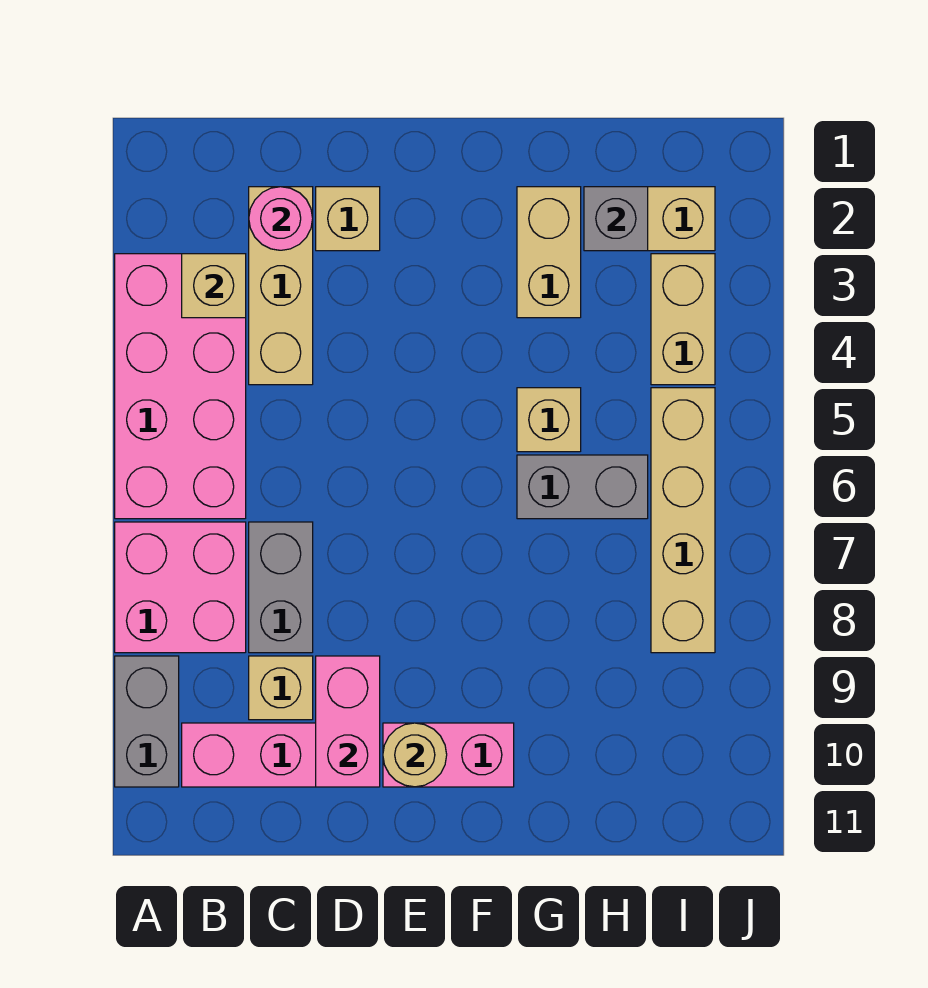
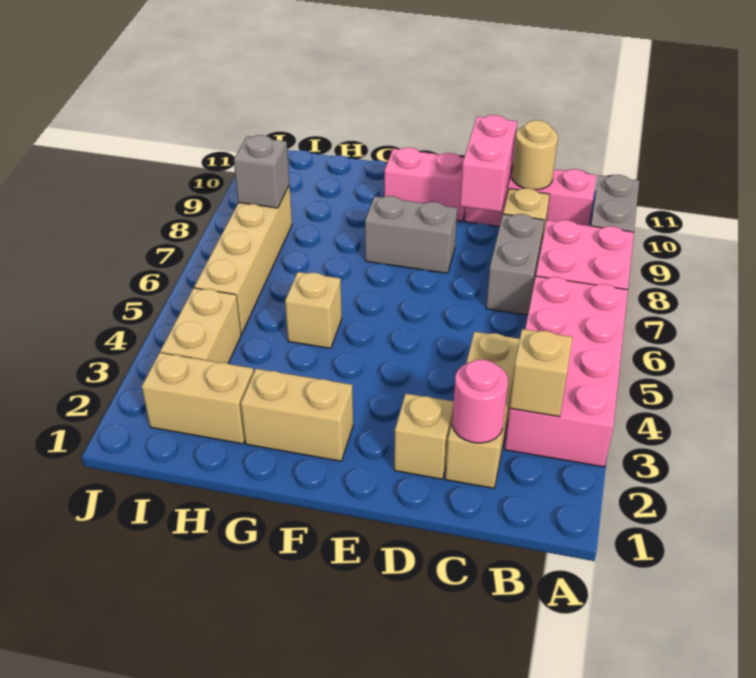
tan round brick E10 level 2 -> tan round brick C10 level 2
tan brick G2:G3 level 1 -> tan brick F2:G2 level 1
grey brick G6:H6 level 1 -> grey brick E8:F8 level 1
grey brick H2 level 2 -> grey brick I8 level 2

